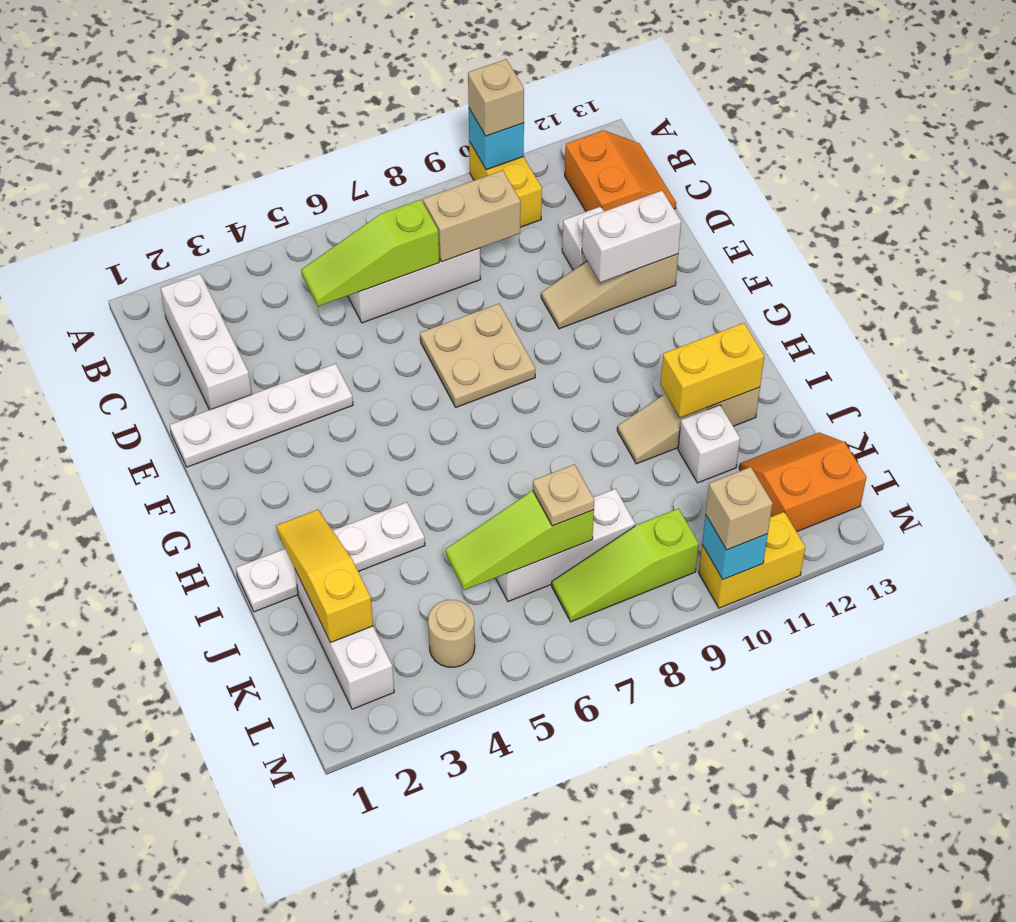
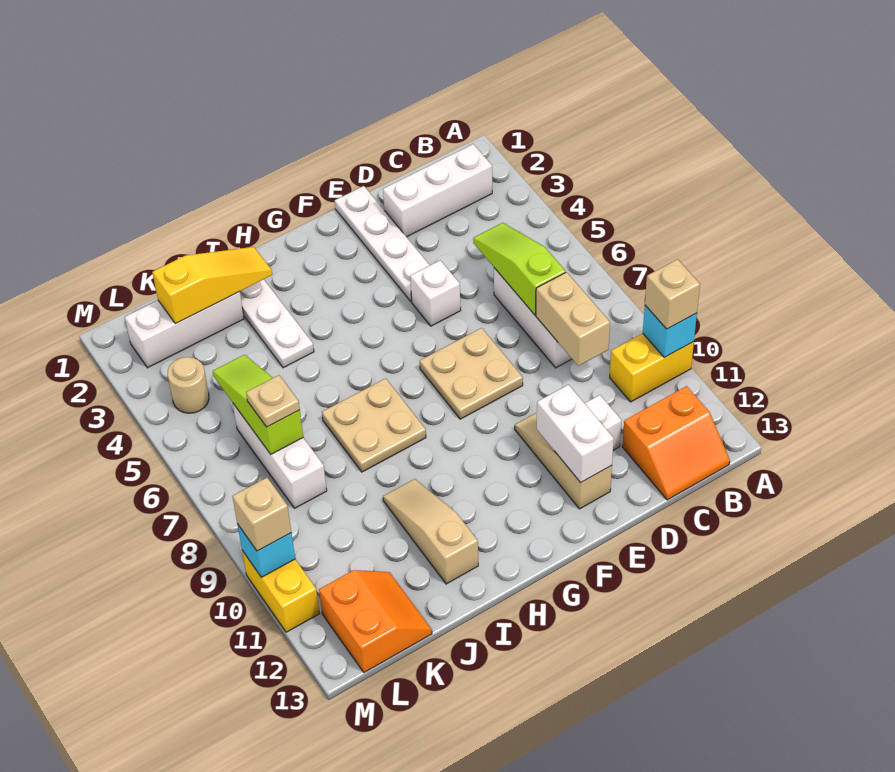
none -> tan plate H7:I8 level 1
yellow brick I11:I12 level 2 -> none
white brick J11 level 1 -> white brick E5 level 1
lime slope L7:L9 level 1 top 9 -> none

